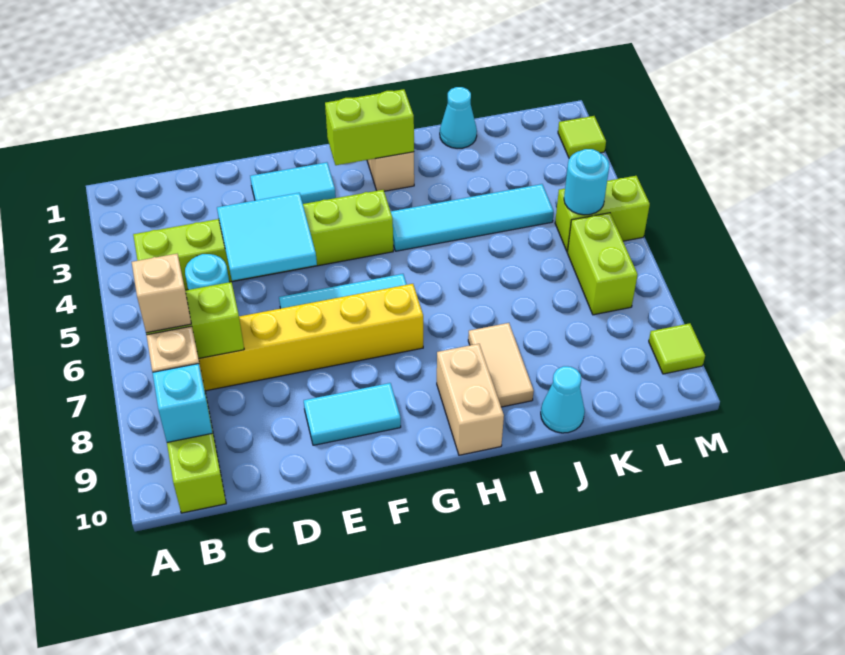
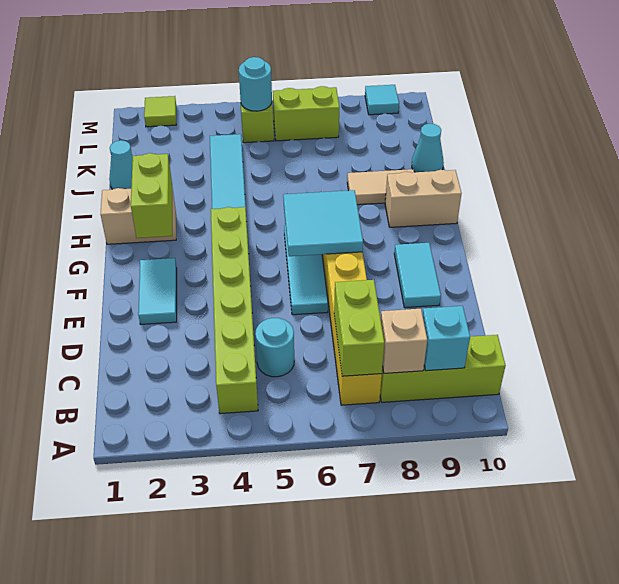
tan brick B7 level 3 -> none
cyan tile D4:E5 level 2 -> cyan tile F6:G7 level 2
lime tile M9 level 1 -> cyan tile M9 level 1

